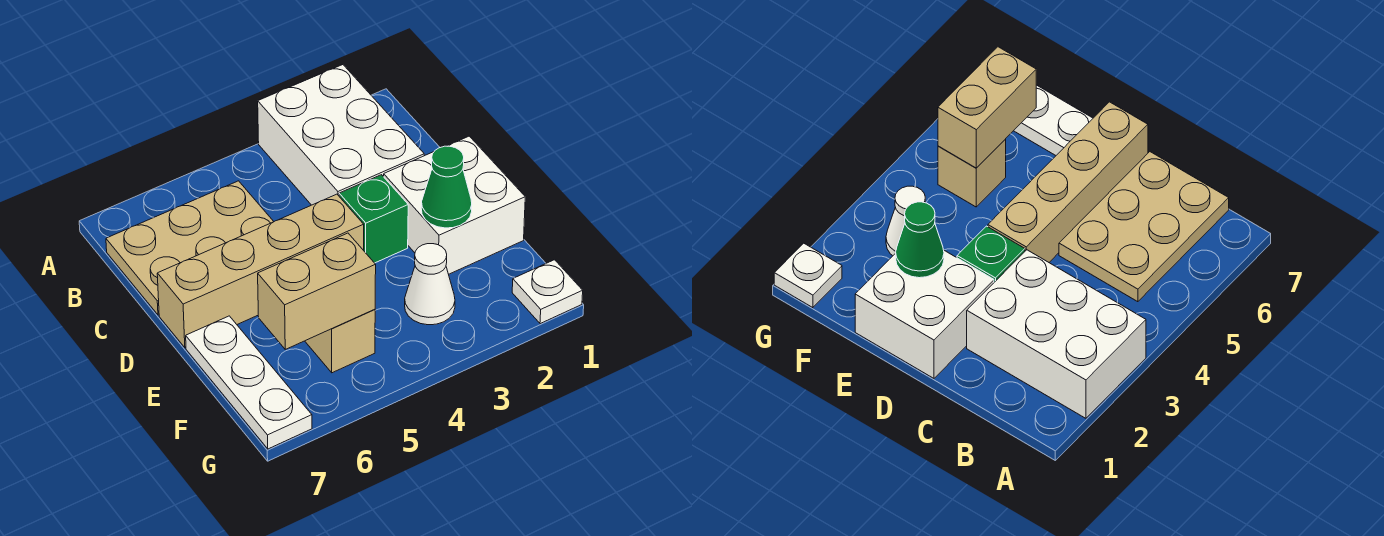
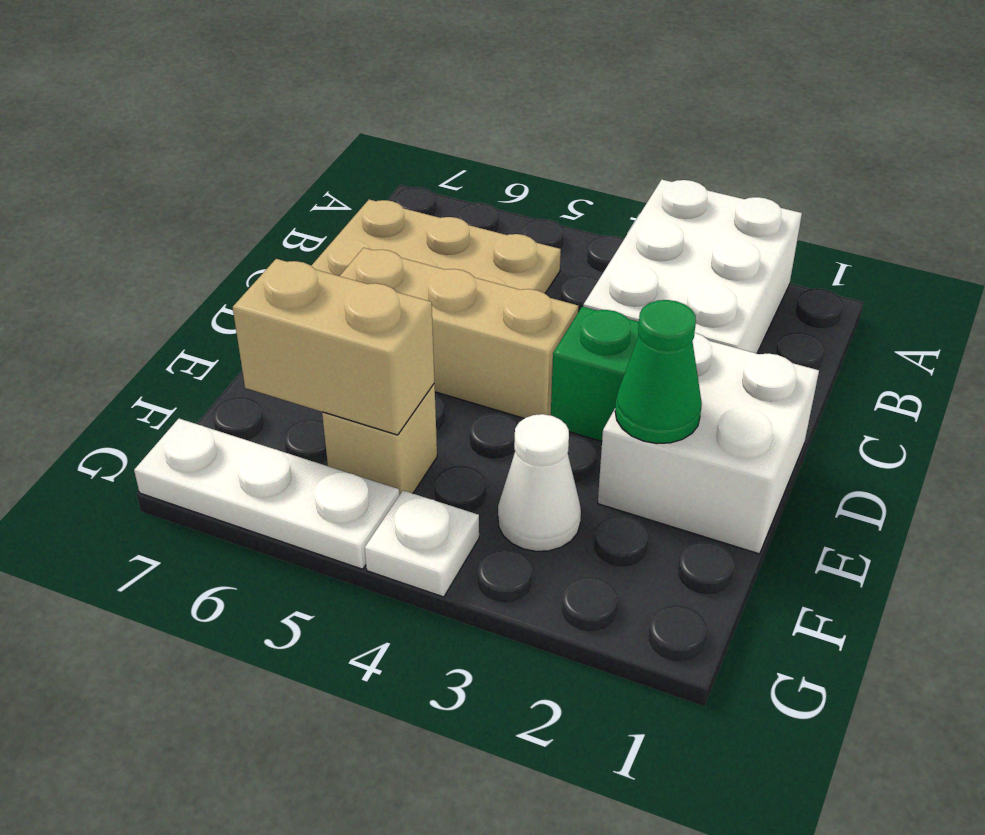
tan brick D4:D7 level 1 -> tan brick D4:D6 level 1
white plate E7:G7 level 1 -> white plate G5:G7 level 1
white plate G1 level 1 -> white plate G4 level 1

